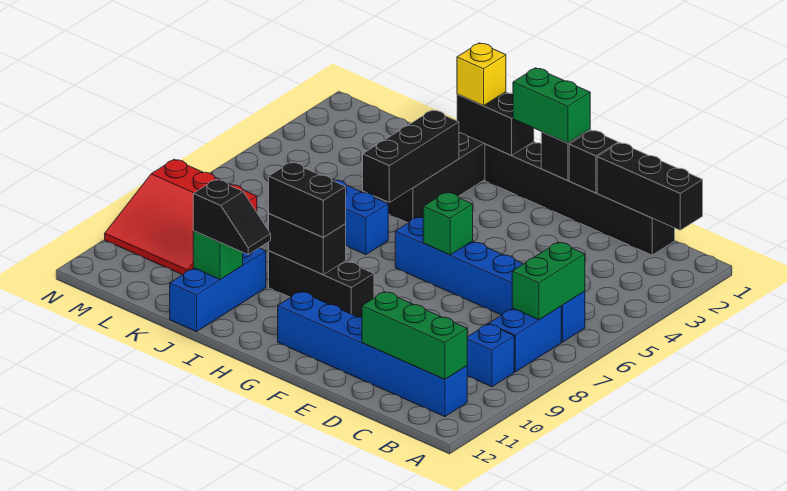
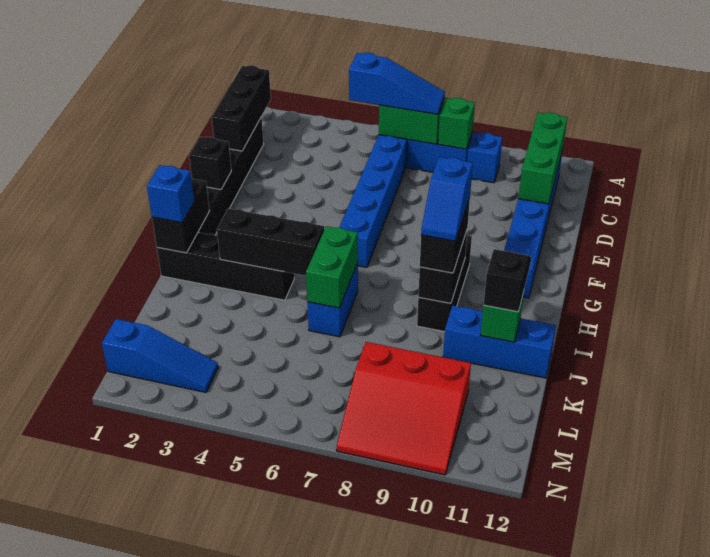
none -> blue slope B5:B7 level 3 top 5
black brick E1 level 2 -> none
green brick F1:G1 level 3 -> green brick I6:J6 level 2
green brick F6 level 2 -> green brick B8 level 2
none -> blue slope H9:I9 level 4 top H
yellow brick I1 level 3 -> blue brick I1 level 3
red slope L8:N10 level 1 top 8 -> red slope L8:N10 level 1 top L
none -> blue slope M1:M3 level 1 top 1

